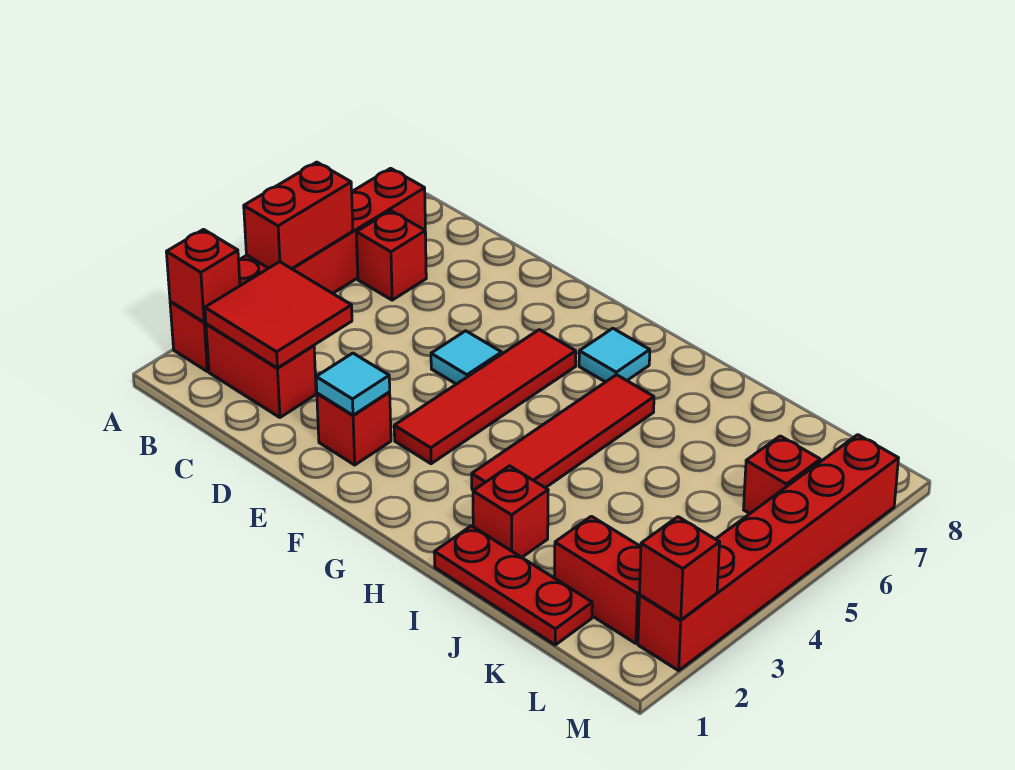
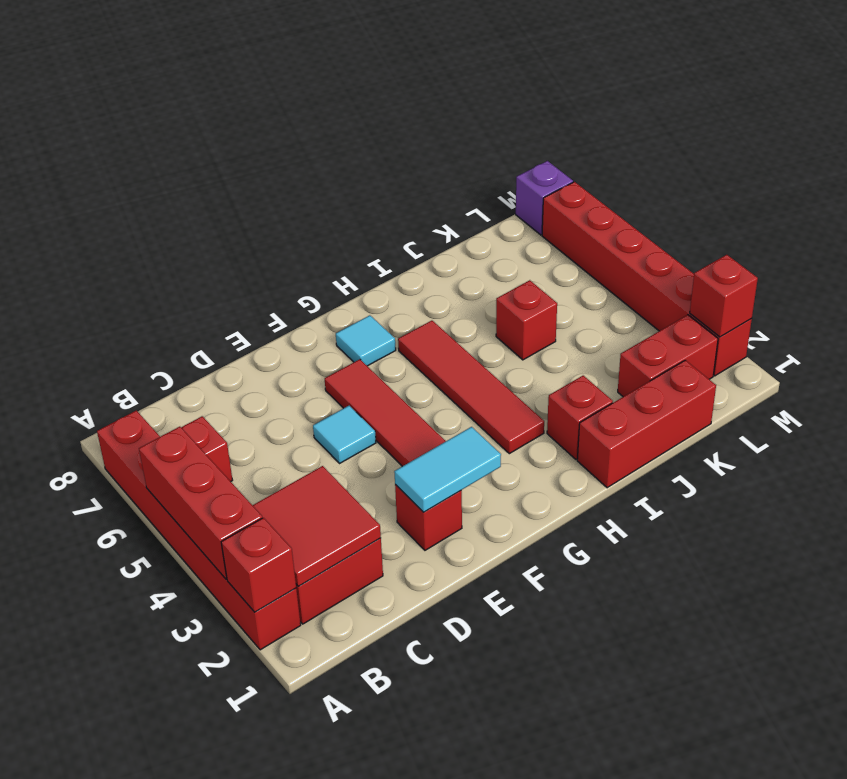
red brick A4:A5 level 2 -> red brick A3:A5 level 2
cyan tile E2 level 2 -> cyan tile E2:F2 level 2
red plate I1:K1 level 1 -> red brick I1:K1 level 1
red brick L6 level 1 -> red brick J5 level 1
none -> purple brick M8 level 1

